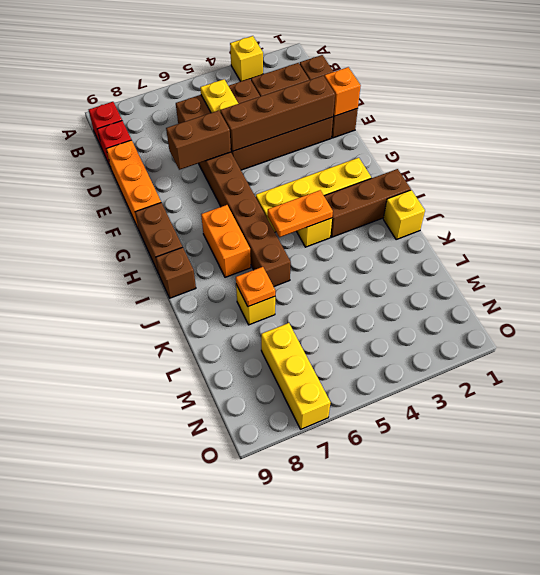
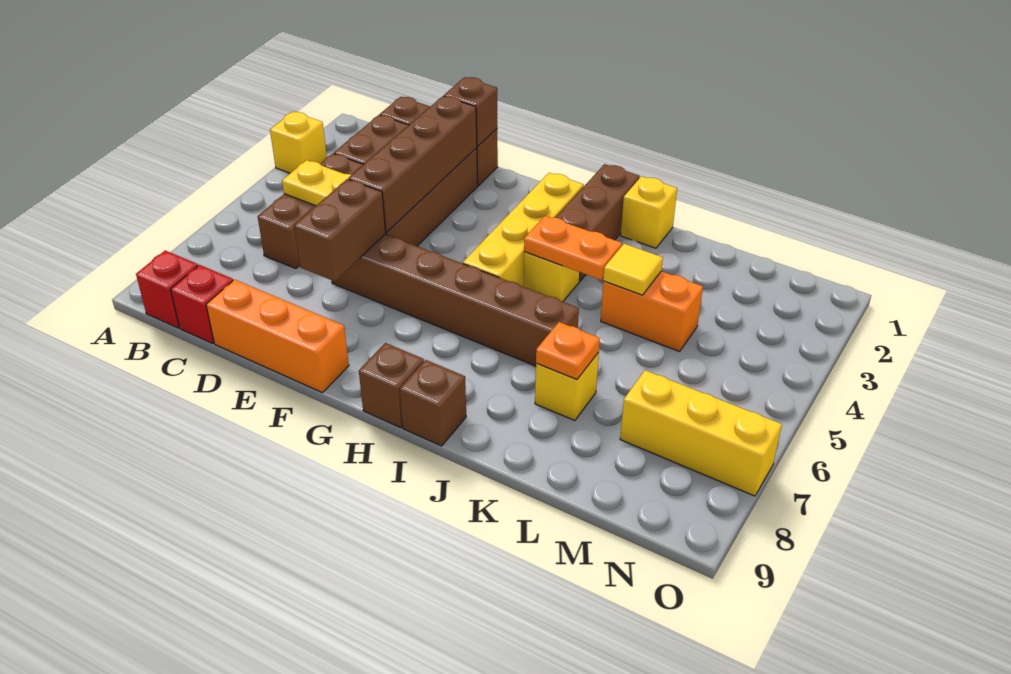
orange brick E1 level 2 -> brown brick E1 level 2
brown brick G9:H9 level 1 -> brown brick H9 level 1
orange brick H7:I7 level 1 -> orange brick K4:L4 level 1
orange plate I4:I5 level 2 -> orange plate I4:J4 level 2
none -> yellow tile K4 level 2

